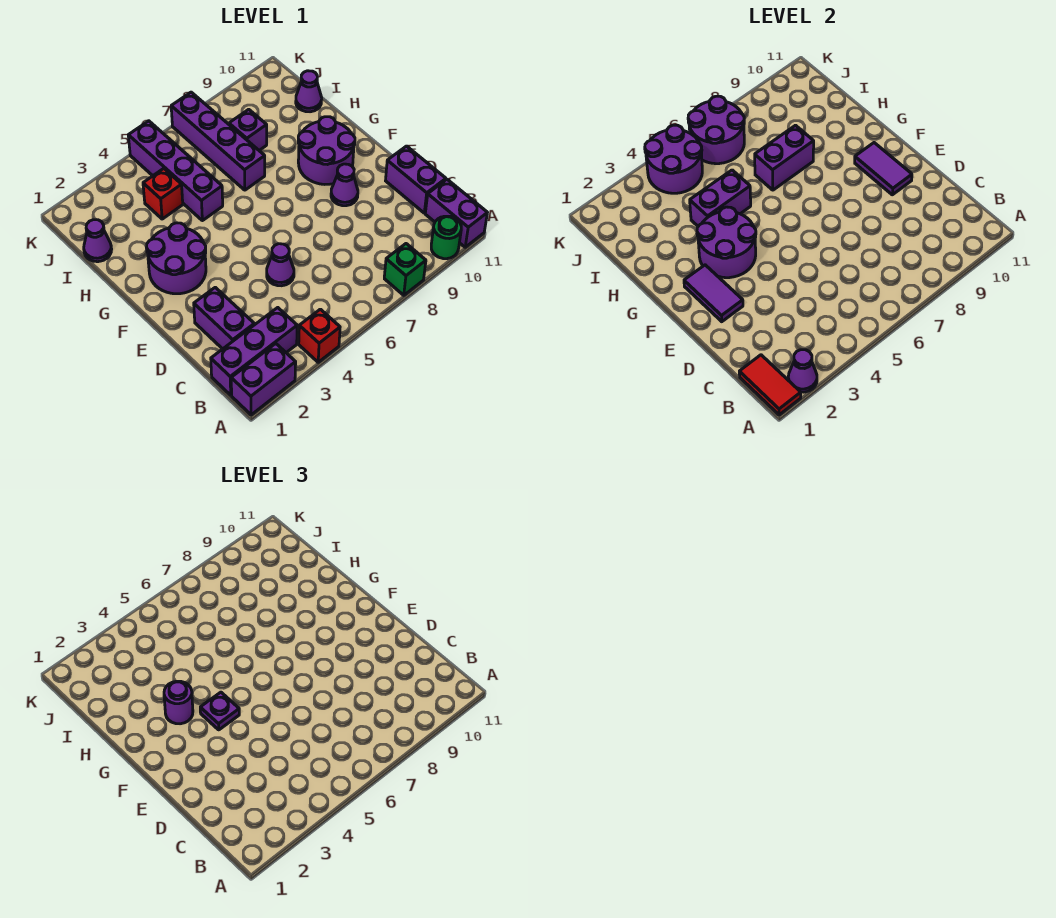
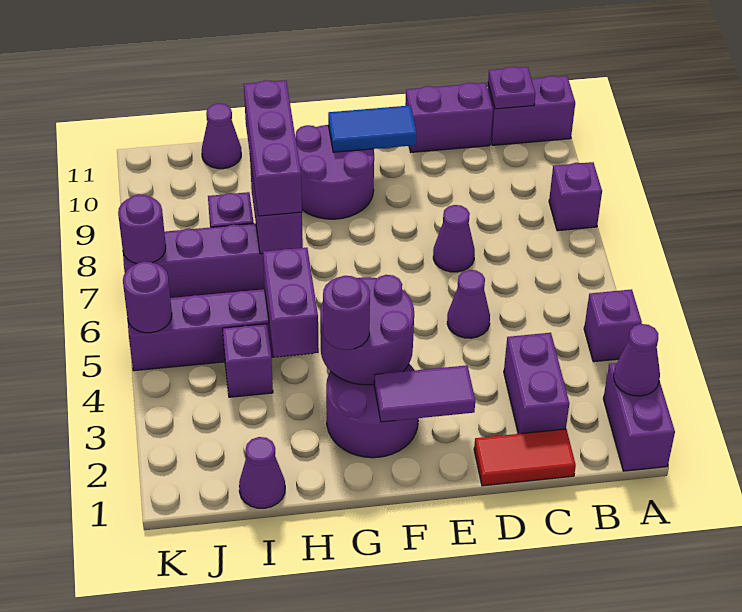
red tile A1:B1 level 2 -> red tile C1:D1 level 1
red brick A4 level 1 -> purple brick A4 level 1
green brick A8 level 1 -> purple brick A8 level 1
green round brick A10 level 1 -> none
purple brick B1:B3 level 1 -> purple brick H7:H9 level 3
purple brick C2:D2 level 1 -> purple brick C2:C3 level 1
purple cone E9 level 1 -> purple cone D7 level 1
purple tile E10:F10 level 2 -> blue tile E10:F10 level 2
purple plate F4 level 3 -> purple plate B11 level 2
red brick I4 level 1 -> purple brick I4 level 1
purple round brick J4:K5 level 2 -> purple round brick K5 level 2
purple round brick J6:K7 level 2 -> purple round brick K7 level 2

